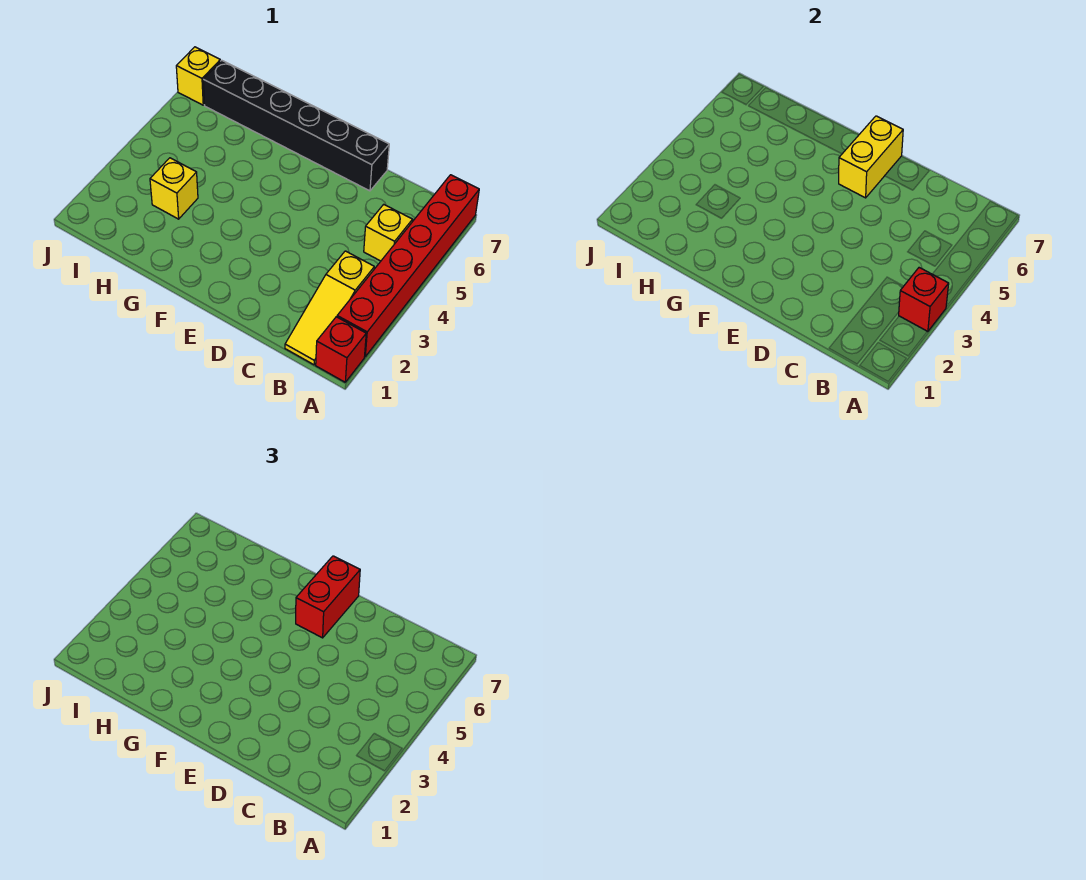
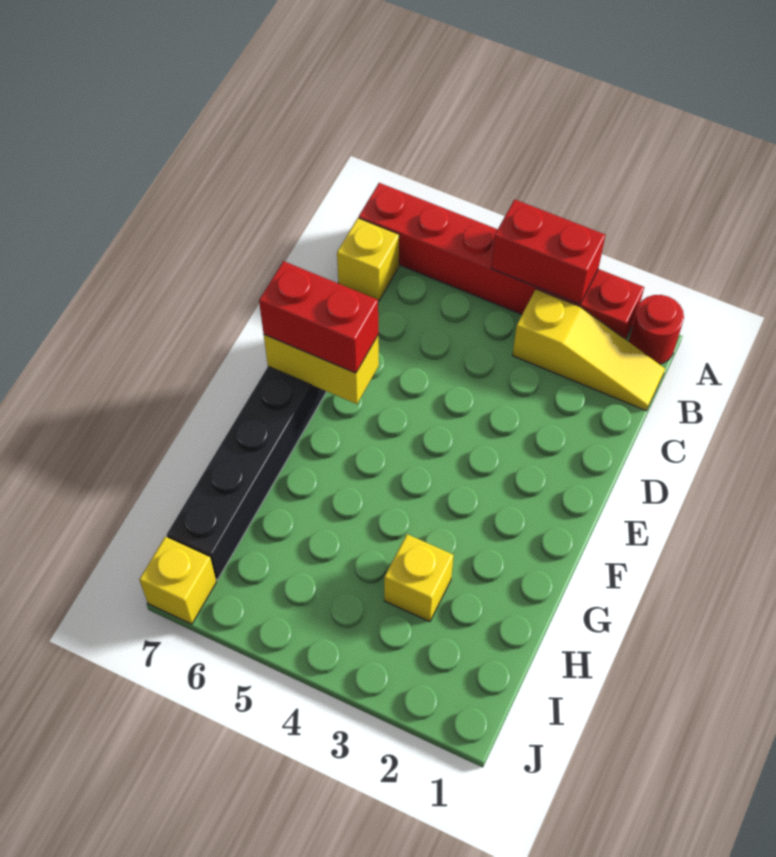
red brick A1 level 1 -> red round brick A1 level 1
red brick A3 level 2 -> red brick A3:A4 level 2
yellow brick B5 level 1 -> yellow brick B7 level 1

